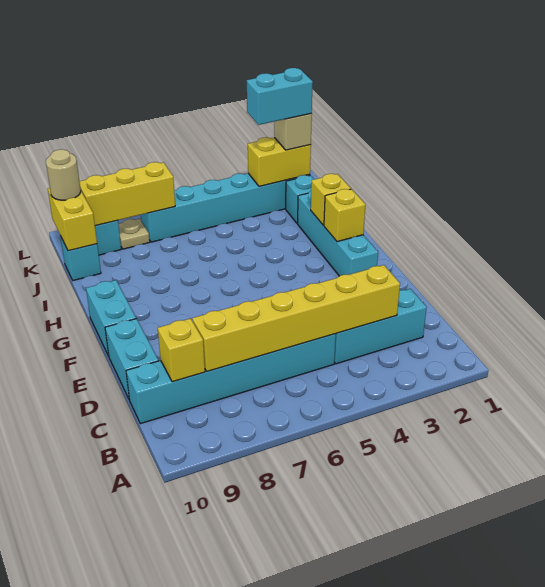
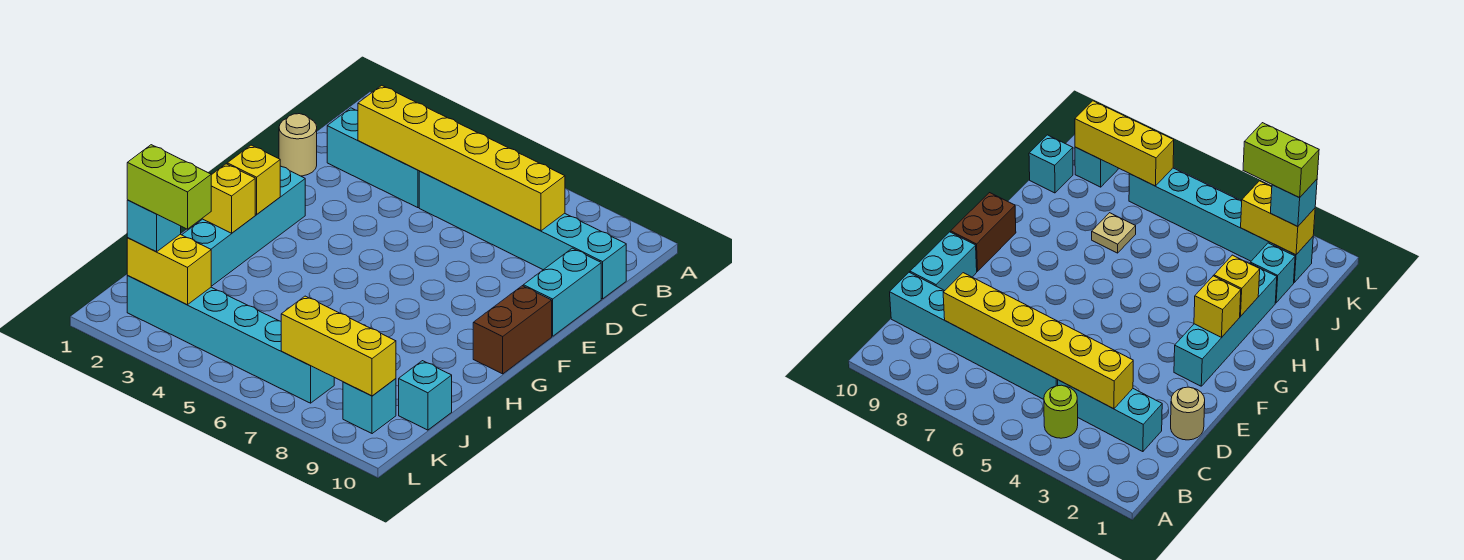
none -> lime round brick B4 level 1
yellow brick C9 level 2 -> none
cyan brick F10:G10 level 1 -> brown brick F10:G10 level 1
yellow brick J10:K10 level 2 -> none
tan brick K2 level 3 -> cyan brick K2 level 3
cyan brick K2:K3 level 4 -> lime brick K2:K3 level 4
tan plate K8 level 1 -> tan plate I7 level 1
tan round brick K10 level 3 -> tan round brick D1 level 1

